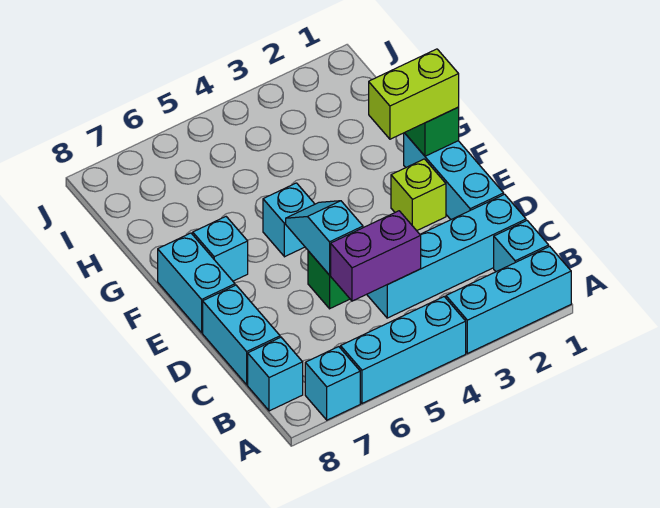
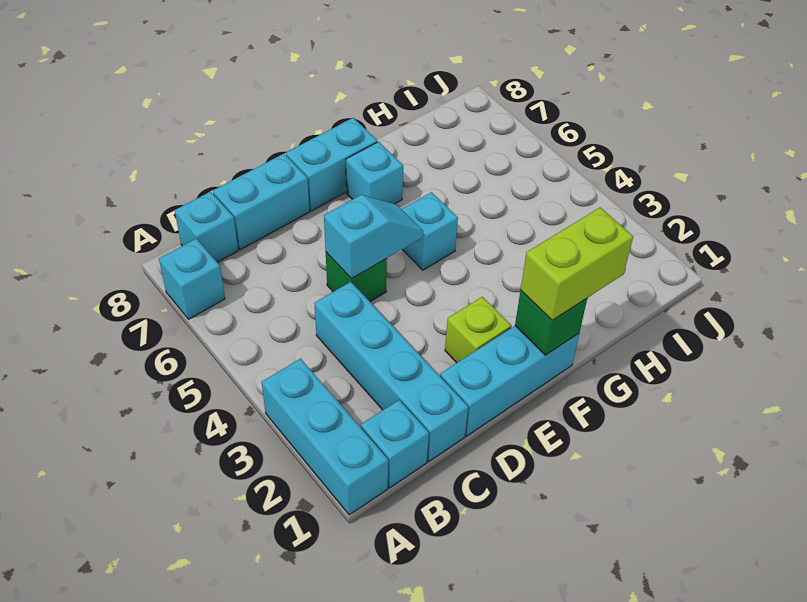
cyan brick A4:A6 level 1 -> none
purple brick C4:C5 level 2 -> none
lime brick F1:F2 level 3 -> lime brick F1:G1 level 3

